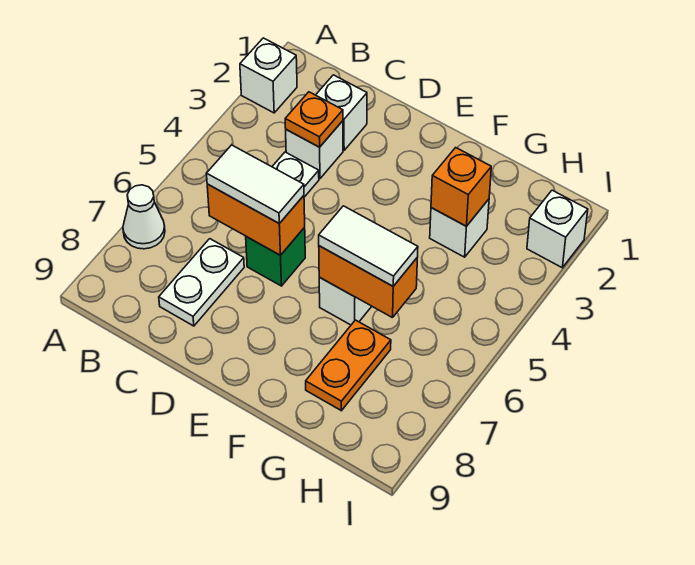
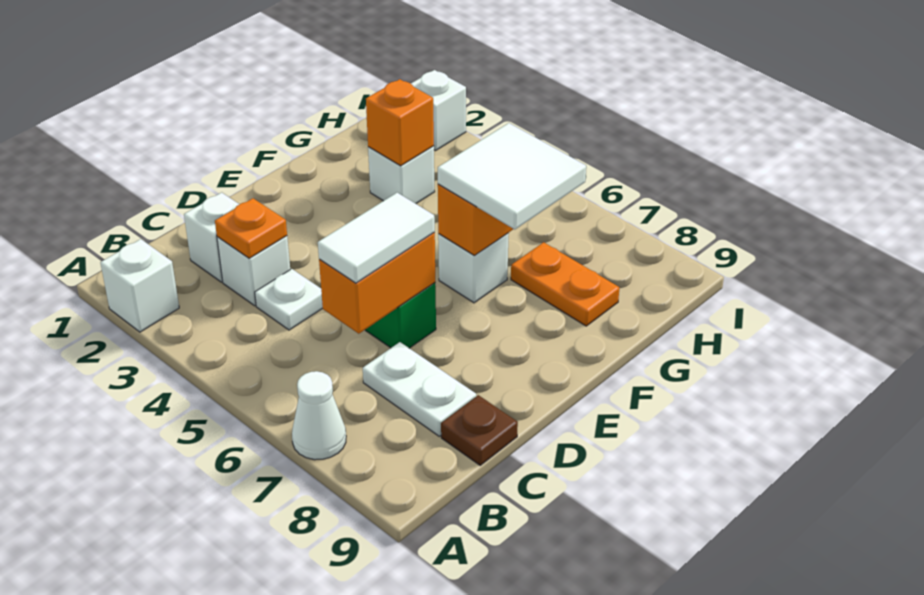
none -> brown plate C9 level 1
white tile F6:G6 level 3 -> white tile F6:G7 level 3

